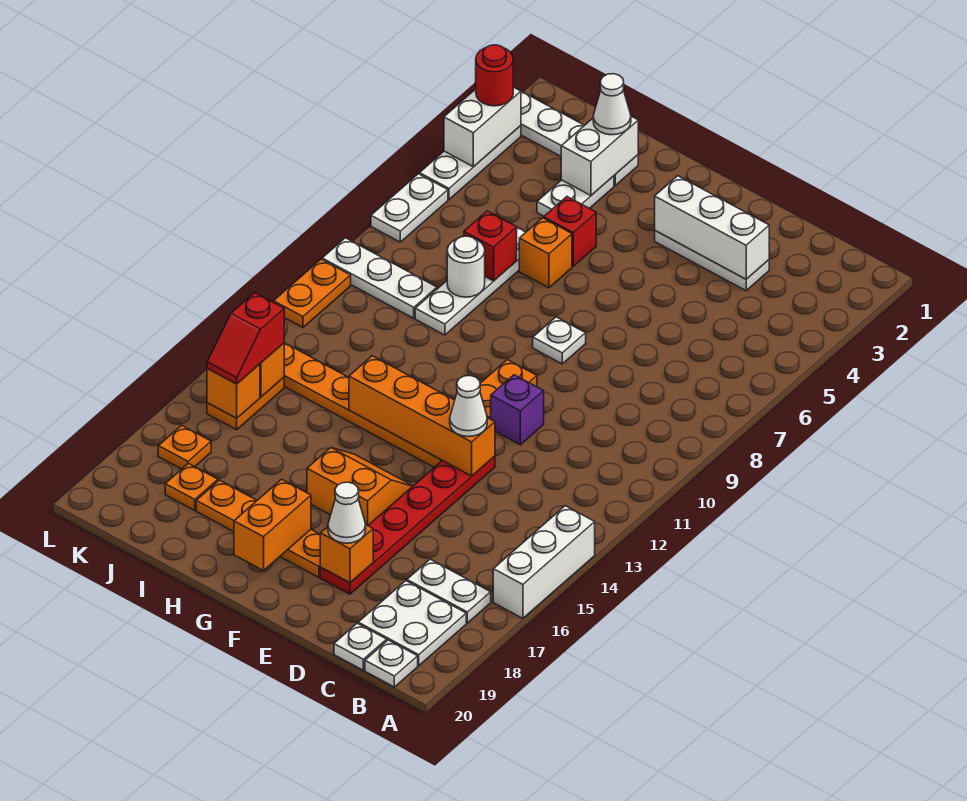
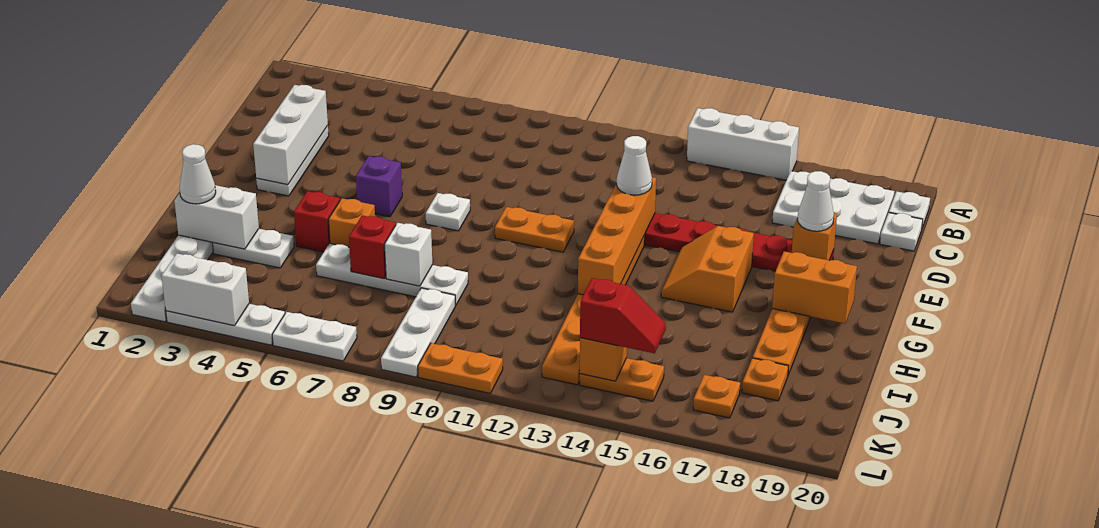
purple brick E11 level 1 -> purple brick F6 level 1
white round brick I8 level 2 -> white brick I8 level 2
orange brick K15 level 2 -> none
red round brick L3 level 3 -> none

